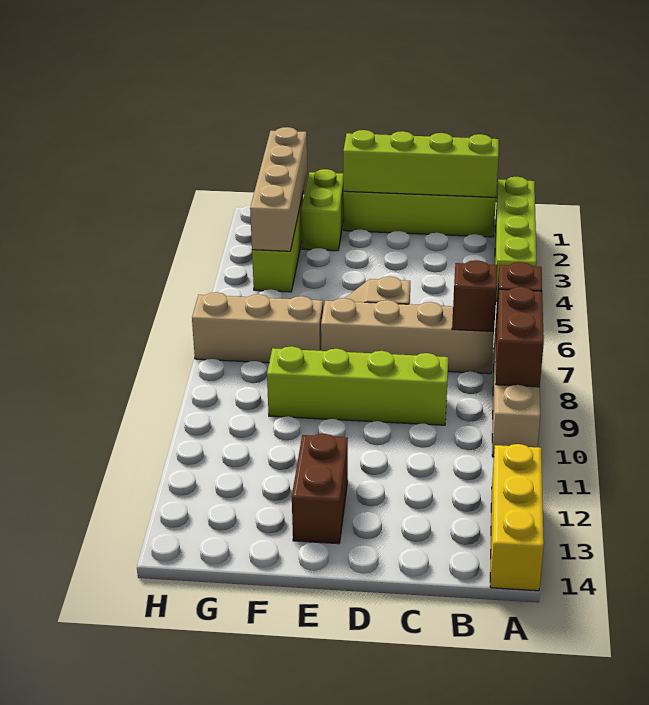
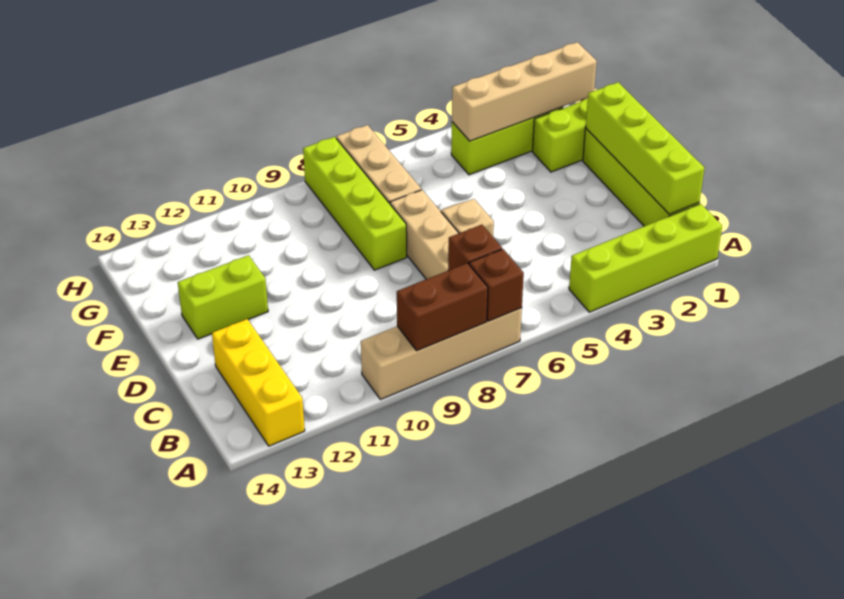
yellow brick A12:A14 level 1 -> yellow brick A13:C13 level 1
lime brick C9:F9 level 1 -> lime brick E8:H8 level 1
brown brick E12:E13 level 1 -> lime brick E12:E13 level 1

